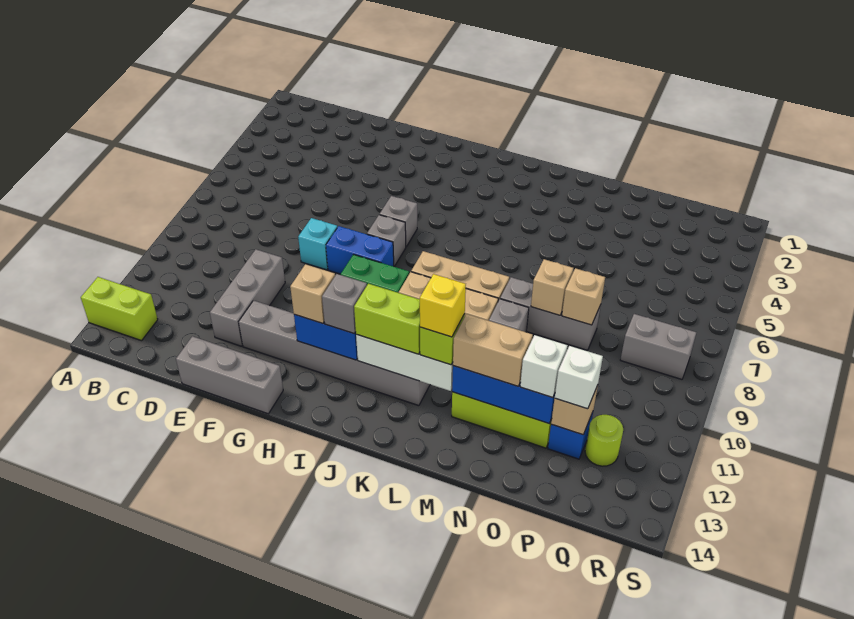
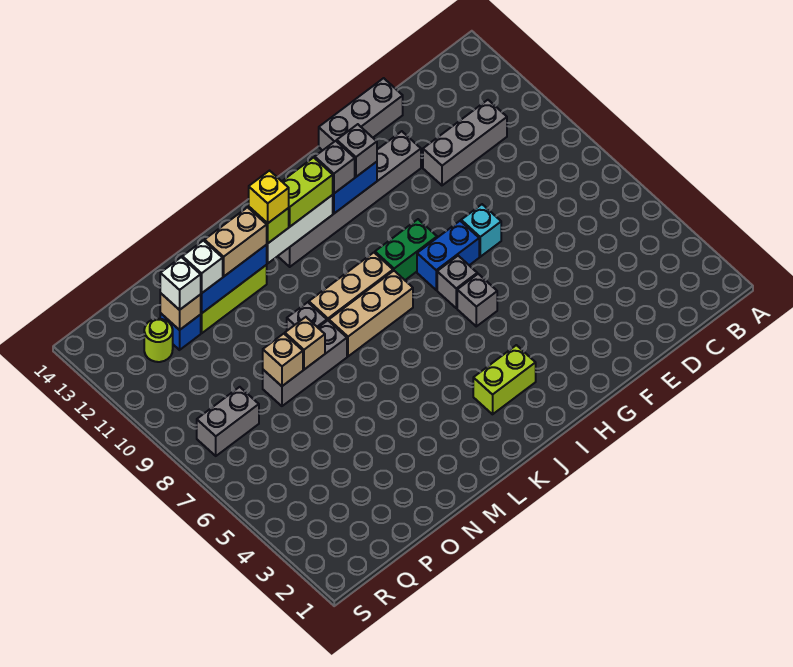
lime brick A13:B13 level 1 -> lime brick I3:J3 level 1
grey brick E10:E12 level 1 -> grey brick C11:E11 level 1
tan brick H12 level 3 -> grey brick H12 level 3

